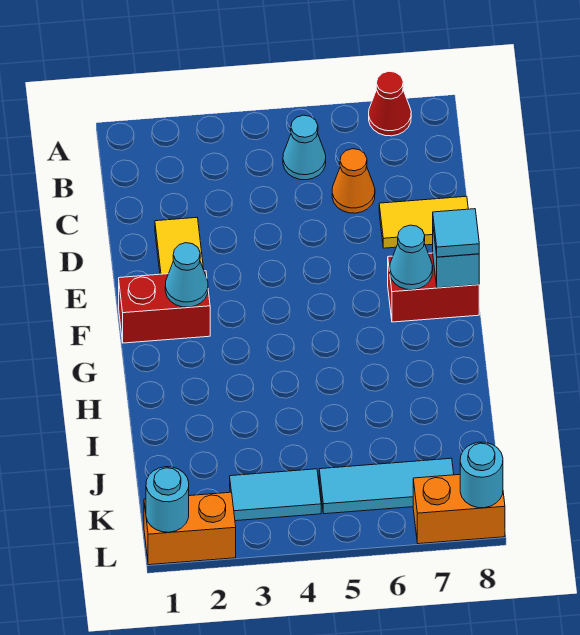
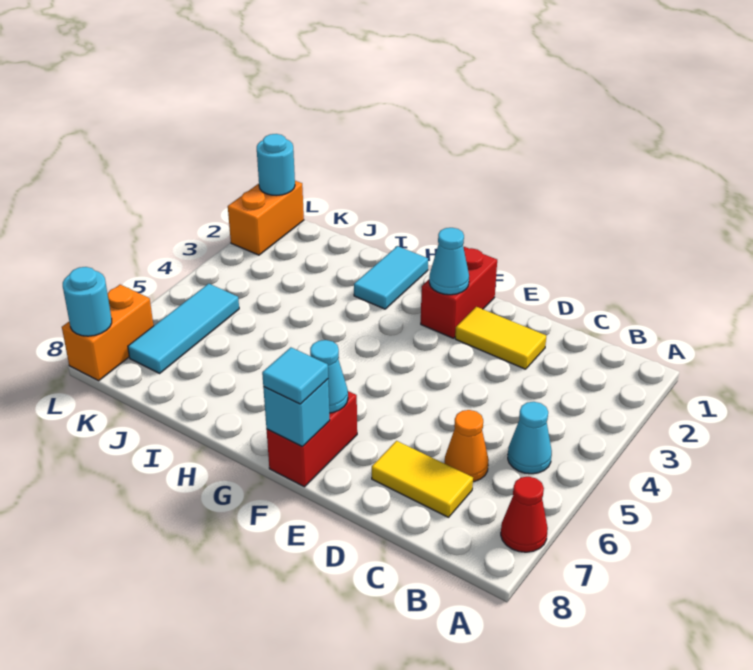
yellow tile D7:D8 level 1 -> yellow tile C7:D7 level 1
cyan tile K3:K4 level 1 -> cyan tile H1:H2 level 1

